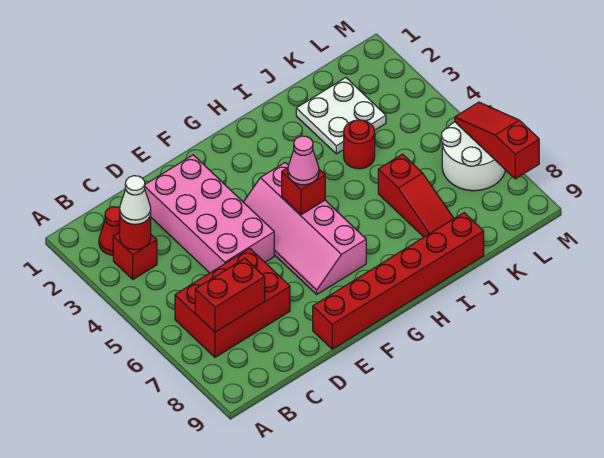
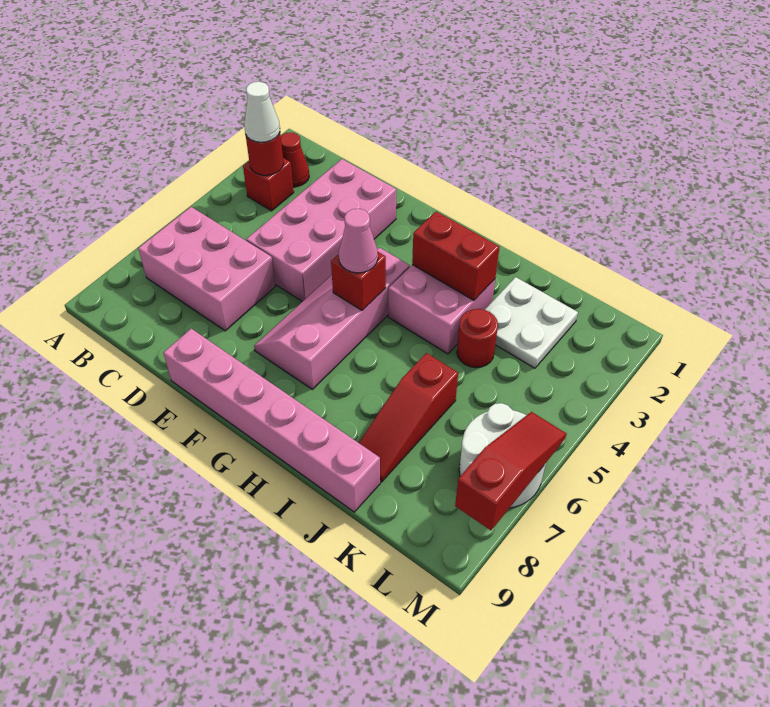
red brick B6:D7 level 1 -> pink brick B6:D7 level 1
red brick B7:C7 level 2 -> red brick H3:I3 level 2
red brick E9:J9 level 1 -> pink brick E9:J9 level 1
none -> pink brick H3:I4 level 1

